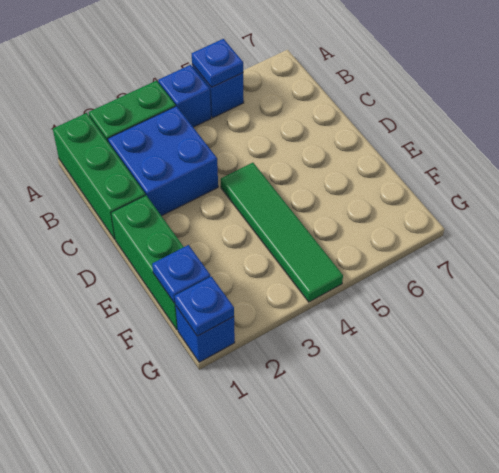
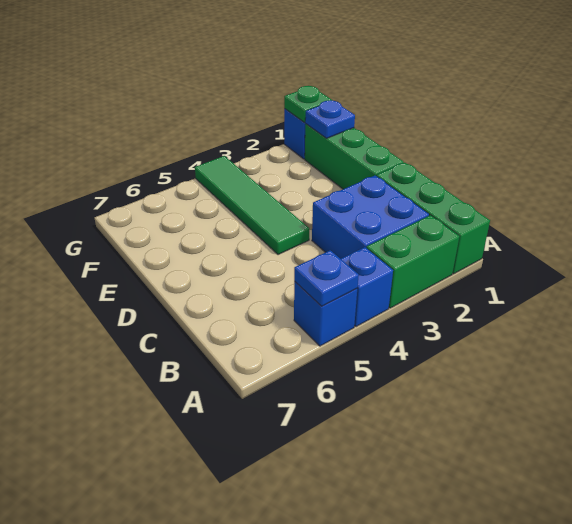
blue plate G1 level 2 -> green plate G1 level 2

